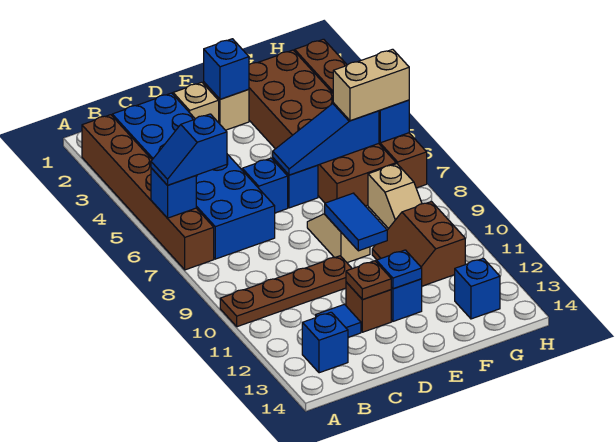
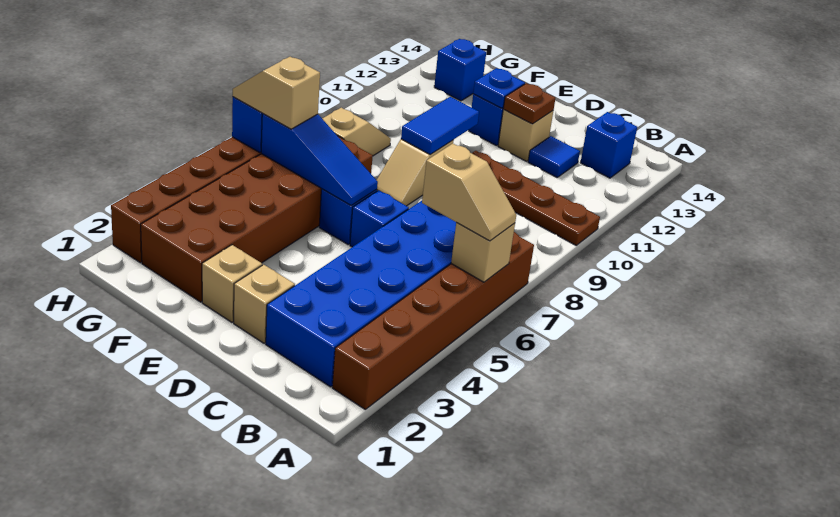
blue brick A6 level 2 -> tan brick A6 level 2
blue slope A6:B6 level 3 top B -> tan slope A6:B6 level 3 top B
brown brick D12 level 1 -> tan brick D12 level 1
blue brick E2 level 2 -> none
brown slope F10:G11 level 1 top G -> none
tan brick G6:H6 level 3 -> tan slope G6:H6 level 3 top G

